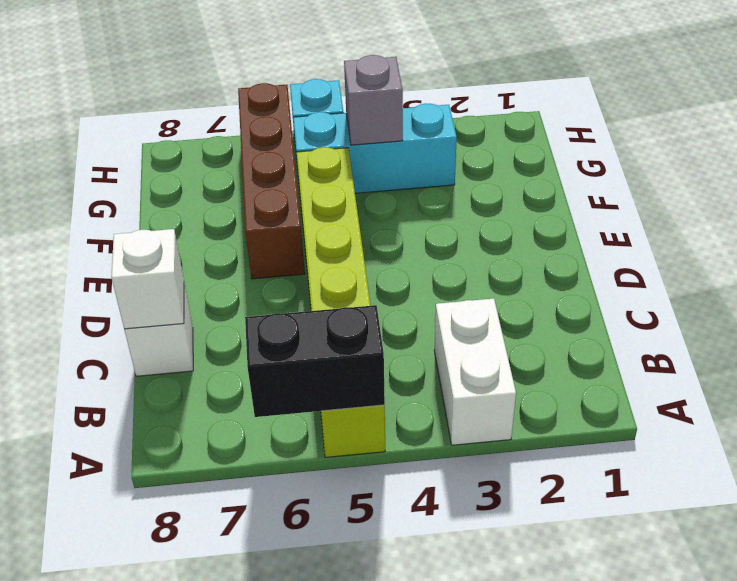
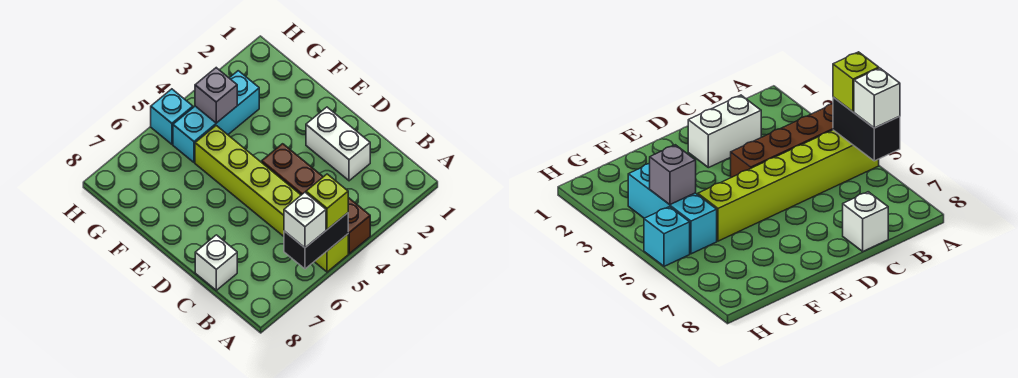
white brick A3:B3 level 1 -> white brick C2:D2 level 1
none -> lime brick A5 level 3
white brick C8 level 2 -> white brick A6 level 3
brown brick E6:H6 level 1 -> brown brick A4:D4 level 1

